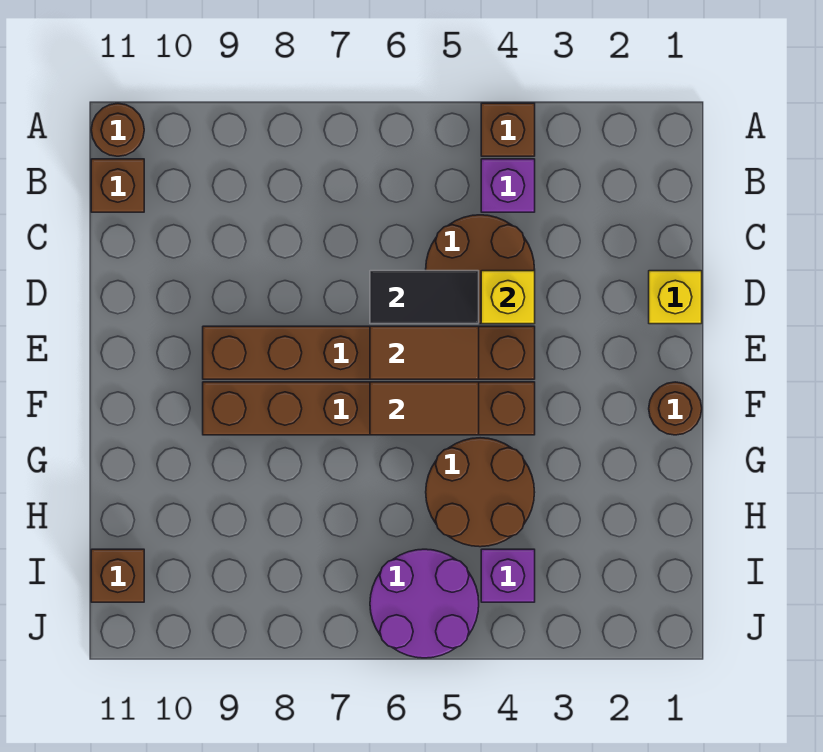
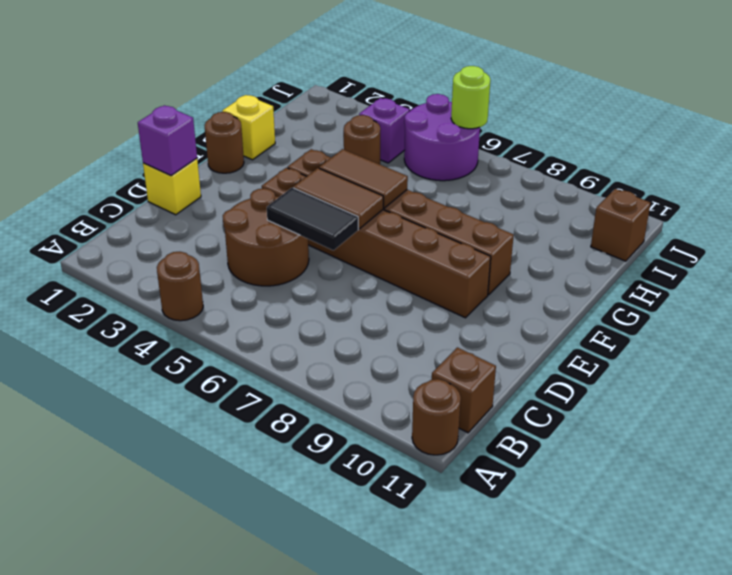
brown brick A4 level 1 -> brown round brick A4 level 1
purple brick B4 level 1 -> purple brick D1 level 2
yellow brick D4 level 2 -> yellow brick G1 level 1
brown round brick G4:H5 level 1 -> brown round brick H4 level 1
none -> lime round brick J6 level 2

